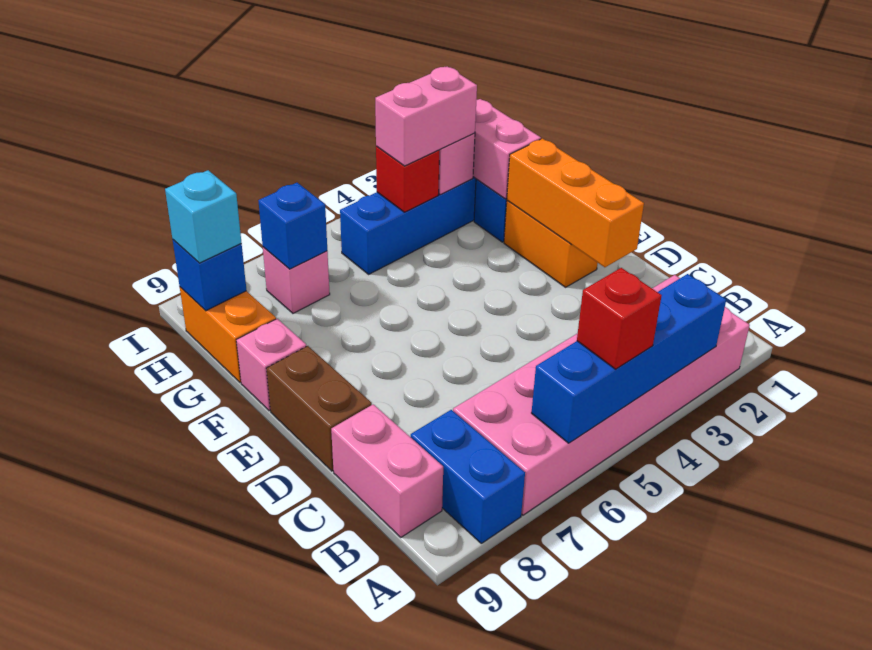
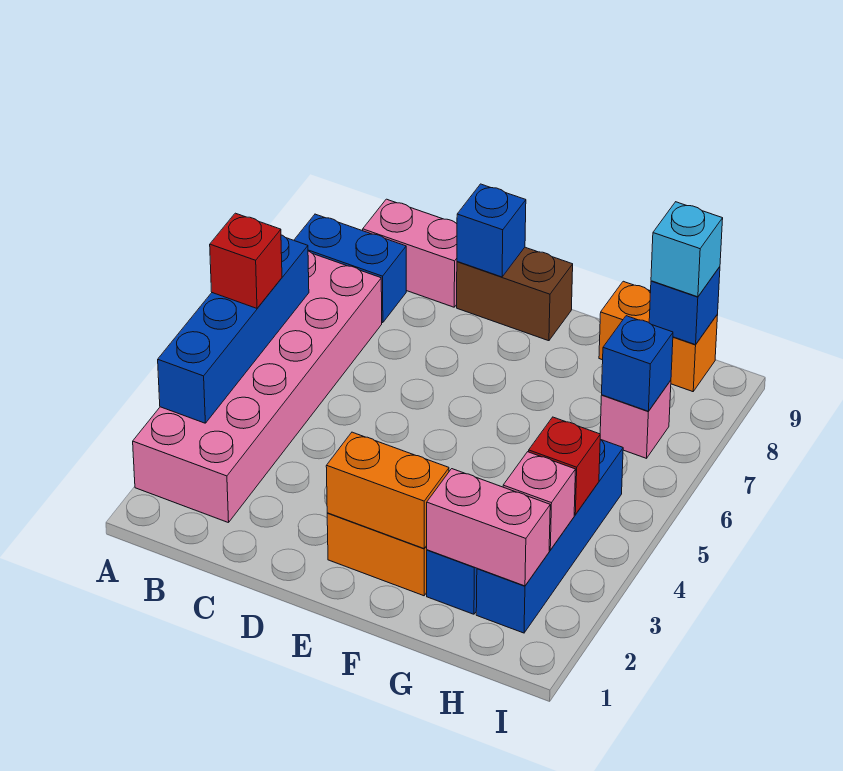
orange brick D2:F2 level 2 -> orange brick E2:F2 level 2
none -> blue brick D9 level 2
pink brick F9 level 1 -> none
pink brick H3:H4 level 3 -> none

